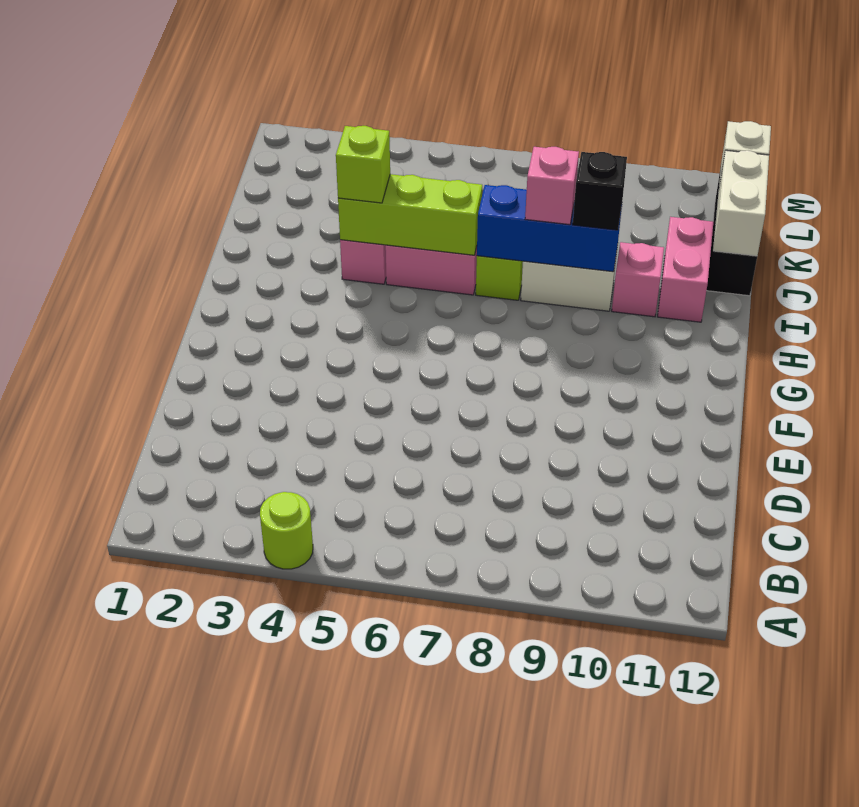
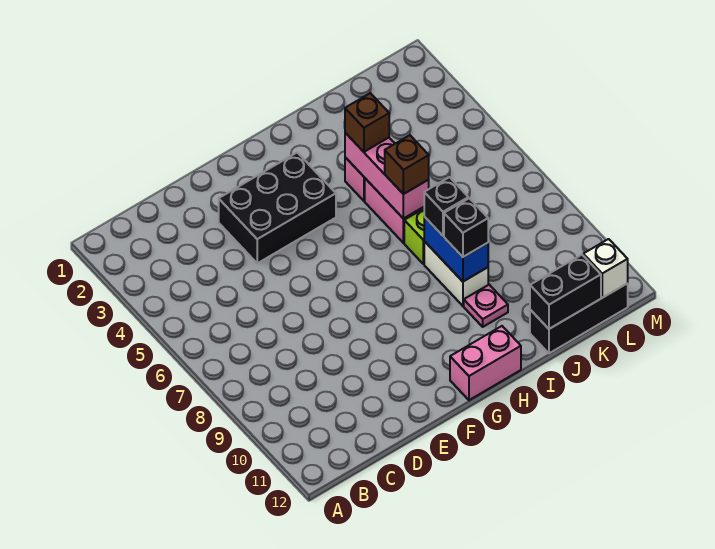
lime round brick A4 level 1 -> none
none -> black brick E3:G4 level 1
lime brick I4:I6 level 2 -> pink brick I4:I6 level 2
lime brick I4 level 3 -> brown brick I4 level 3
none -> brown brick I6 level 3
blue brick I7:I9 level 2 -> blue brick I8:I9 level 2
pink brick I8 level 3 -> black brick I8 level 3
pink brick I10 level 1 -> pink plate I10 level 1
pink brick I11:J11 level 1 -> pink brick G12:H12 level 1
white brick J12:K12 level 2 -> black brick J12:K12 level 2

